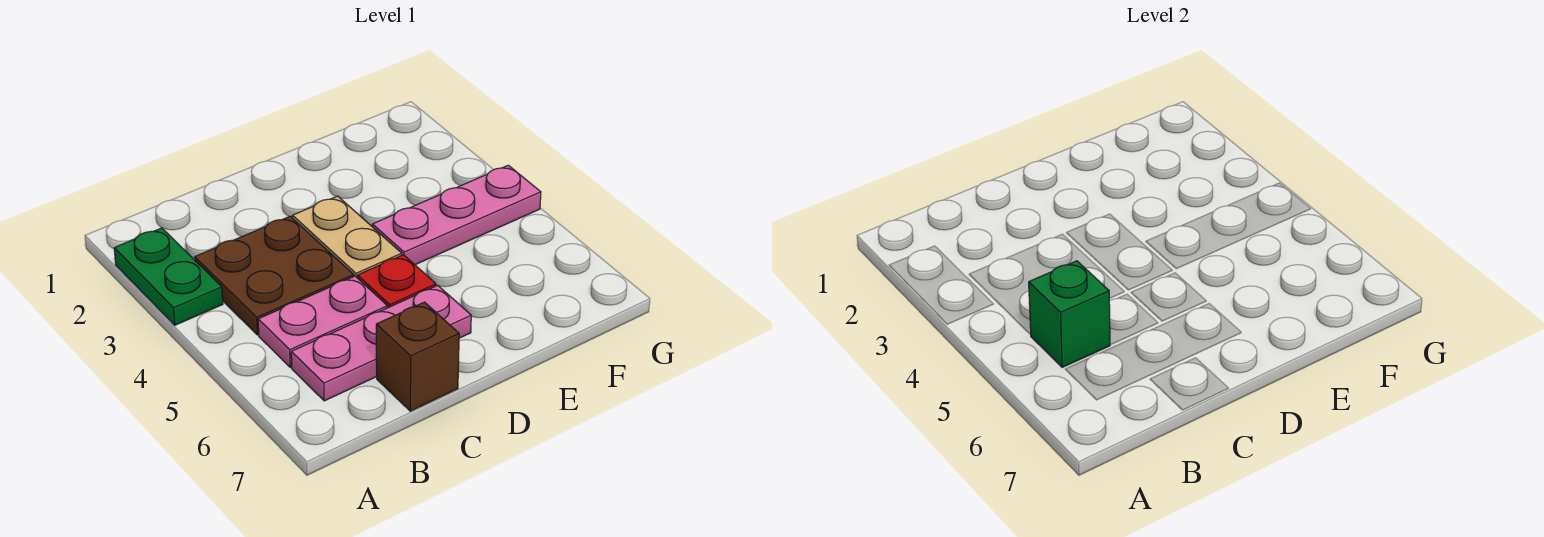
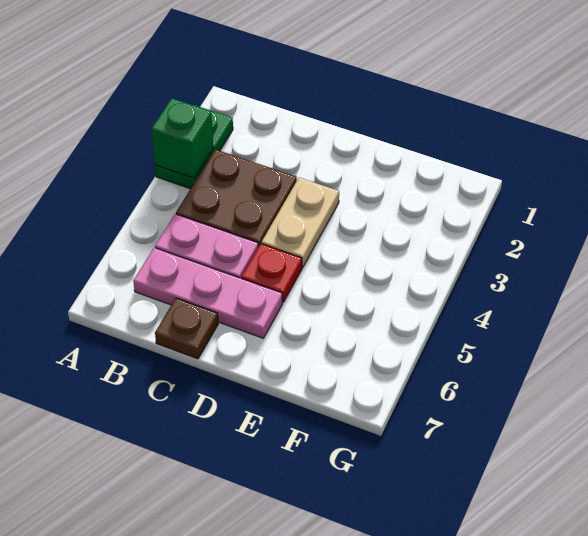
green brick B5 level 2 -> green brick A3 level 2
brown brick C7 level 1 -> brown plate C7 level 1
pink plate E4:G4 level 1 -> none

